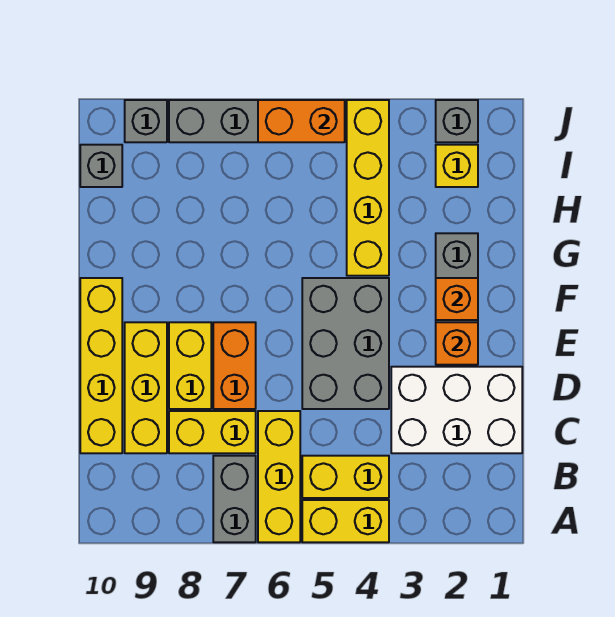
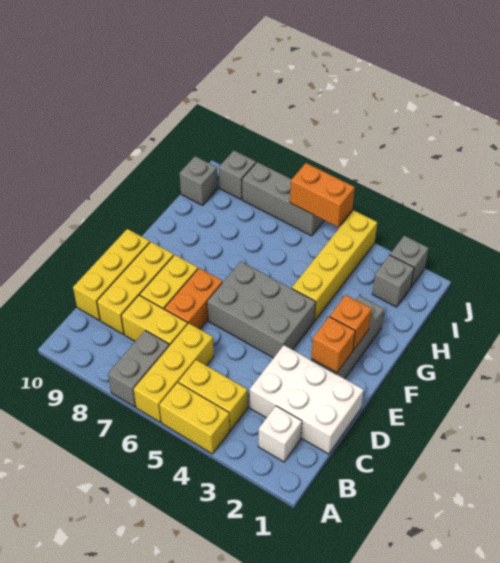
none -> white brick B2 level 1
yellow brick C10:F10 level 1 -> yellow brick C10:E10 level 1
grey brick D4:F5 level 1 -> grey brick E4:F6 level 1
yellow brick I2 level 1 -> grey brick I2 level 1

